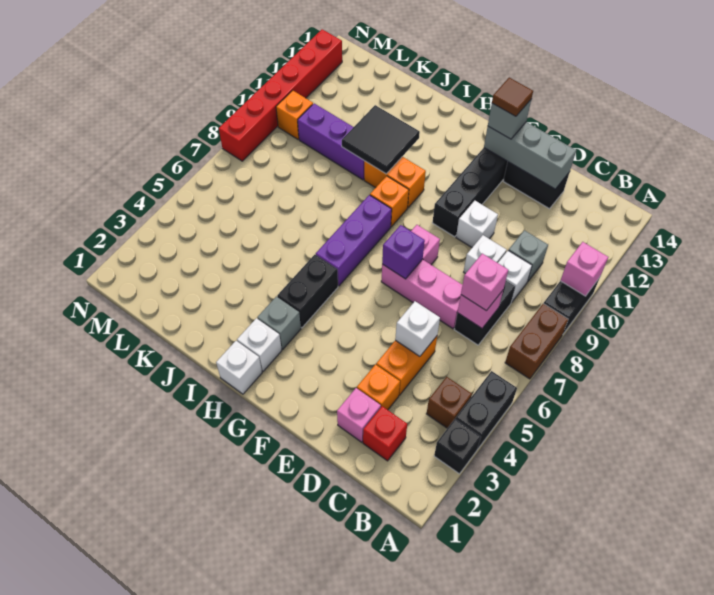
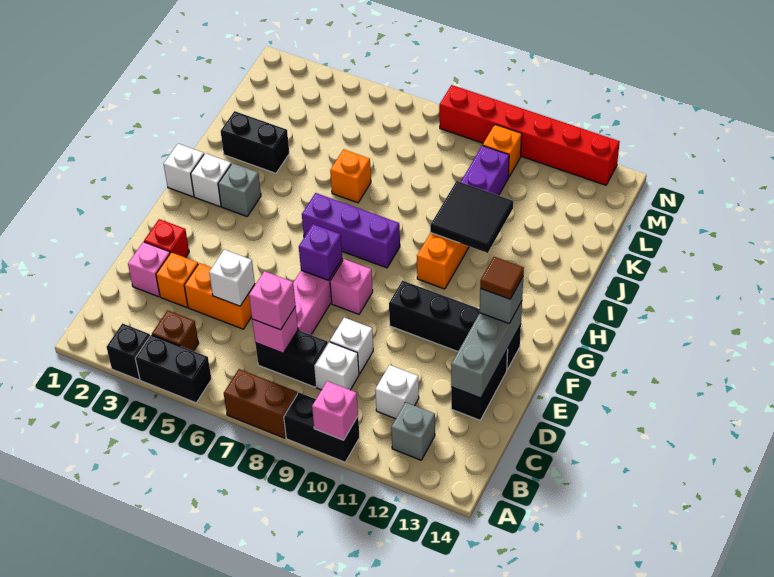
red brick C2 level 1 -> red brick E2 level 1
grey brick C10 level 1 -> grey brick B12 level 1
white brick E10 level 1 -> white brick C11 level 1
black brick H4:H5 level 1 -> black brick J2:J3 level 1
orange brick H9 level 1 -> orange brick J6 level 1

